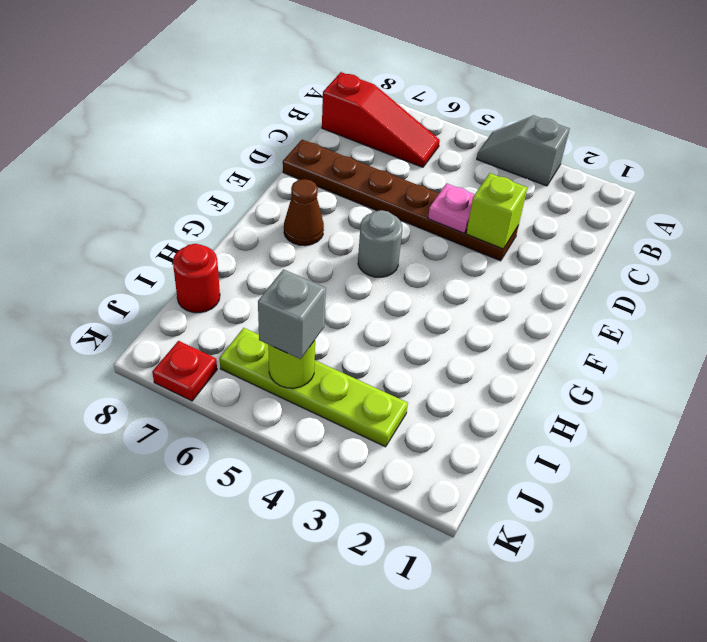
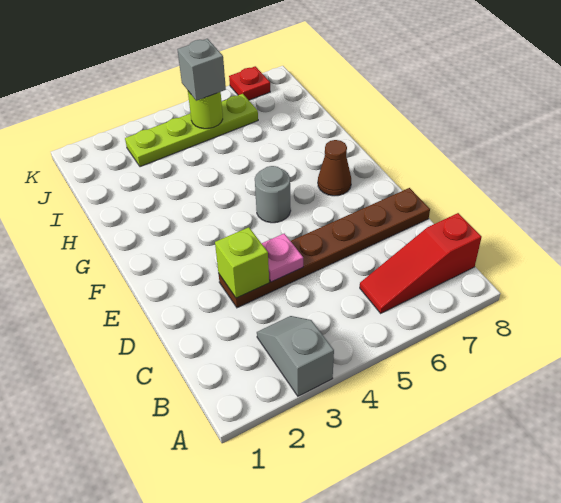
grey slope A3:A4 level 1 top 3 -> grey slope A3:B3 level 1 top A
red round brick I8 level 1 -> none

